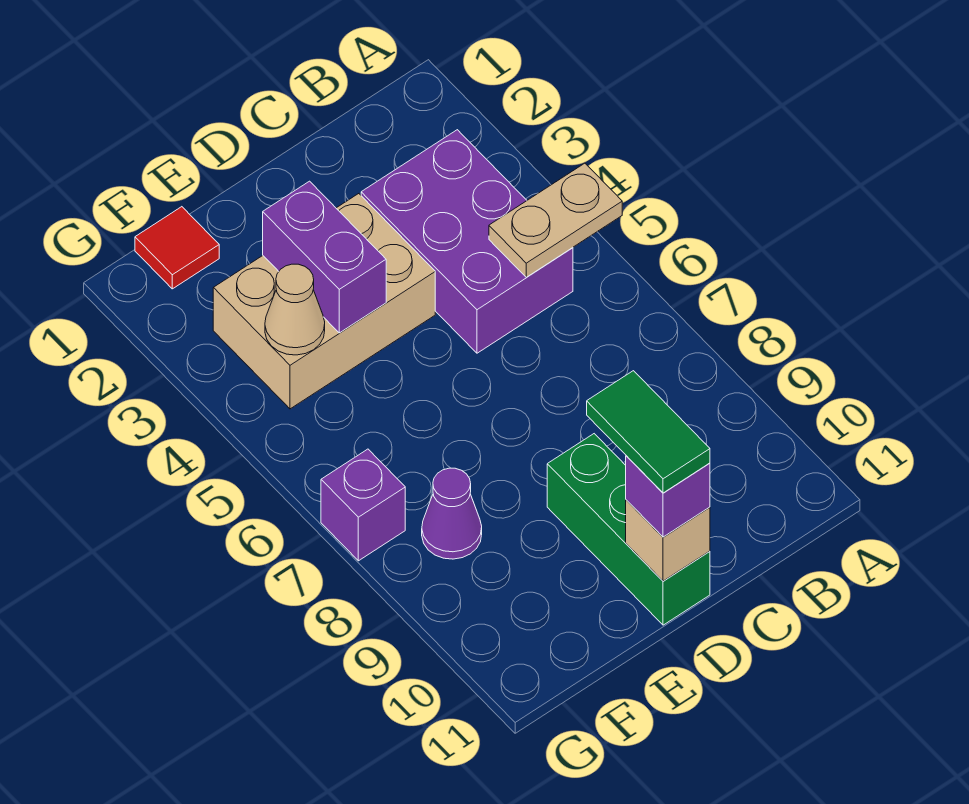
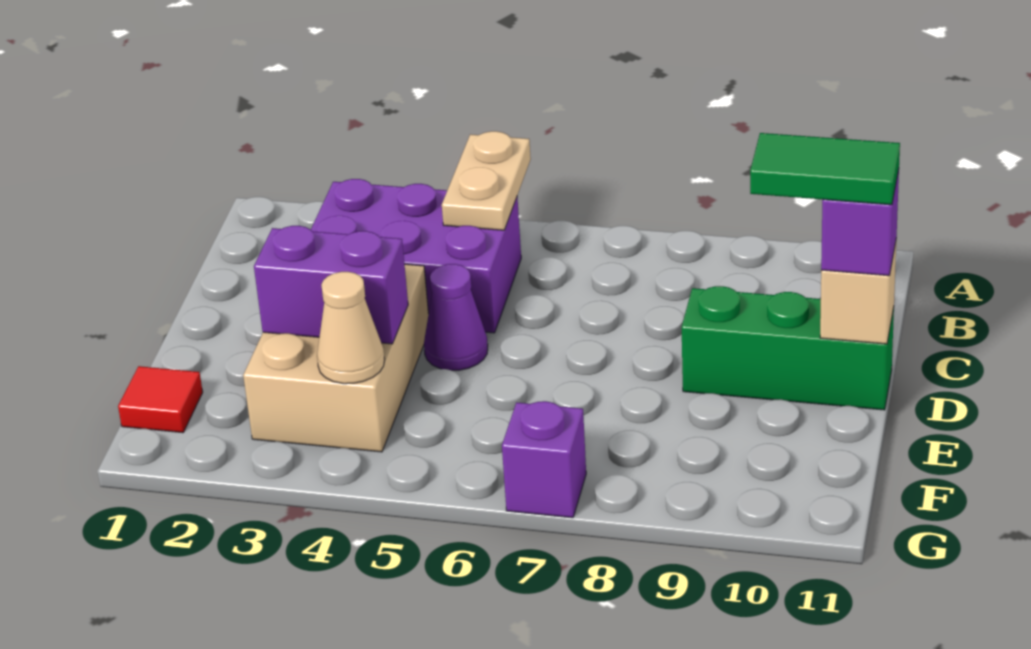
purple cone F8 level 1 -> purple cone D5 level 1

